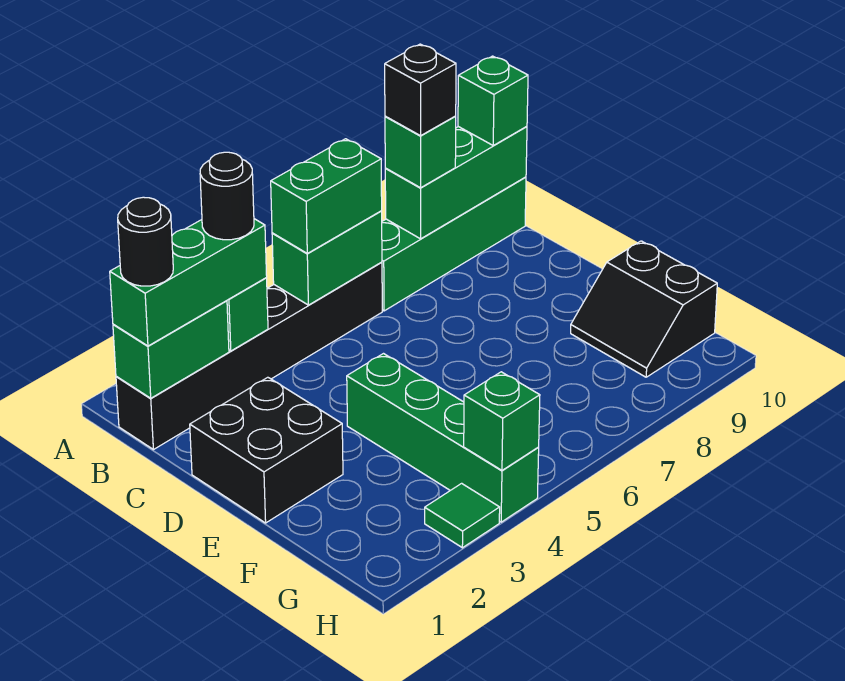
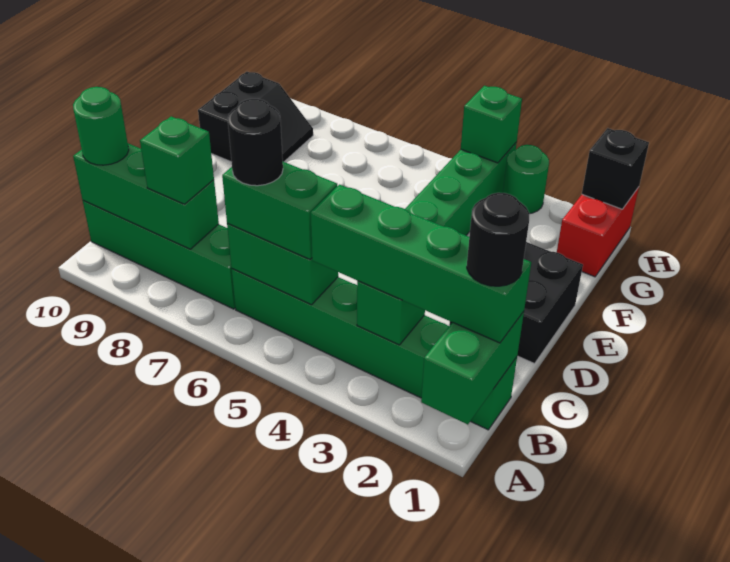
black brick B1:B6 level 1 -> green brick B1:B6 level 1
green brick B1:B2 level 2 -> green brick A1:B1 level 2
green brick B1:B3 level 3 -> green brick B1:B4 level 3
black round brick B3 level 4 -> black round brick B6 level 4
black brick B8 level 4 -> black brick H1 level 2
green brick B10 level 3 -> green round brick B10 level 3
none -> red brick G1:H1 level 1
green tile H3 level 1 -> green round brick H3 level 1

